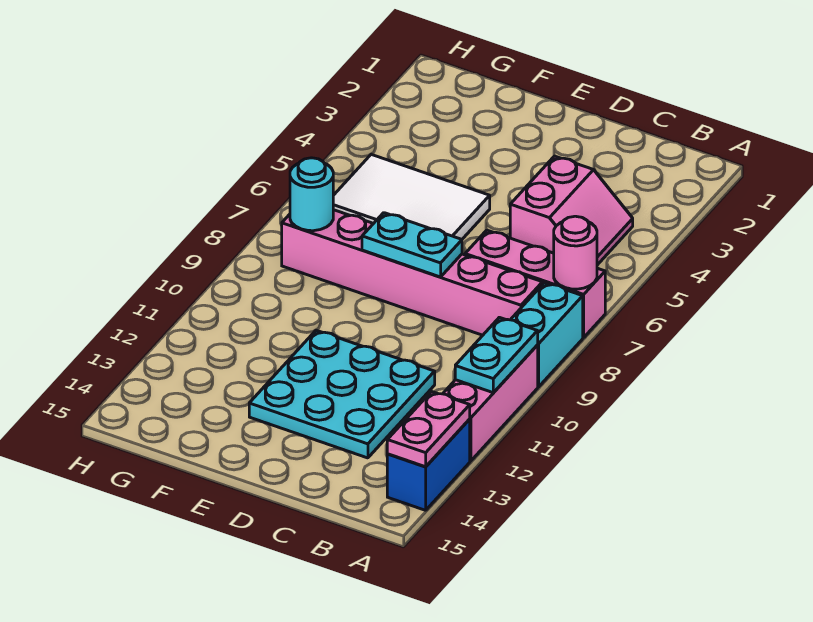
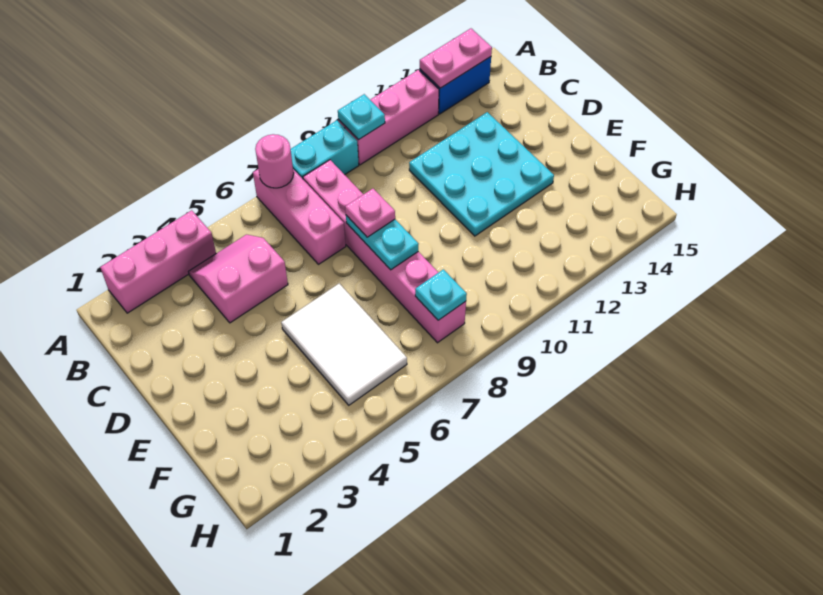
none -> pink brick A2:A4 level 1
cyan plate A10:A11 level 2 -> cyan plate A10 level 2
none -> pink plate D8 level 3
cyan round brick G8 level 2 -> cyan plate G8 level 2

